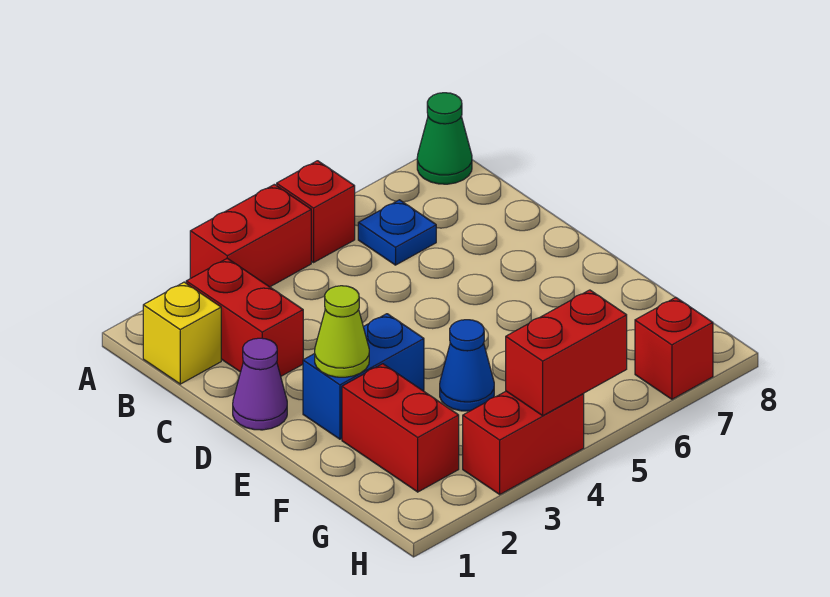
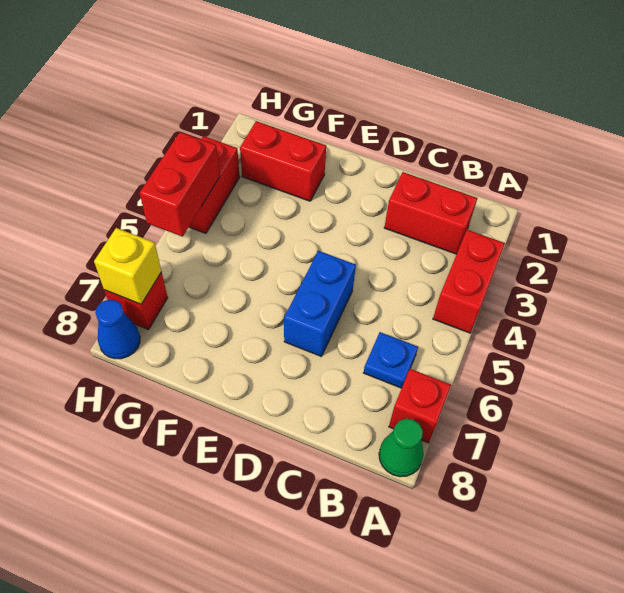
red brick A5 level 1 -> red brick A7 level 1
yellow brick B1 level 1 -> yellow brick H7 level 2
purple cone D1 level 1 -> none
blue brick E2:E3 level 1 -> blue brick D5:D6 level 1
lime cone E2 level 2 -> none
blue cone F4 level 1 -> blue cone H8 level 1

